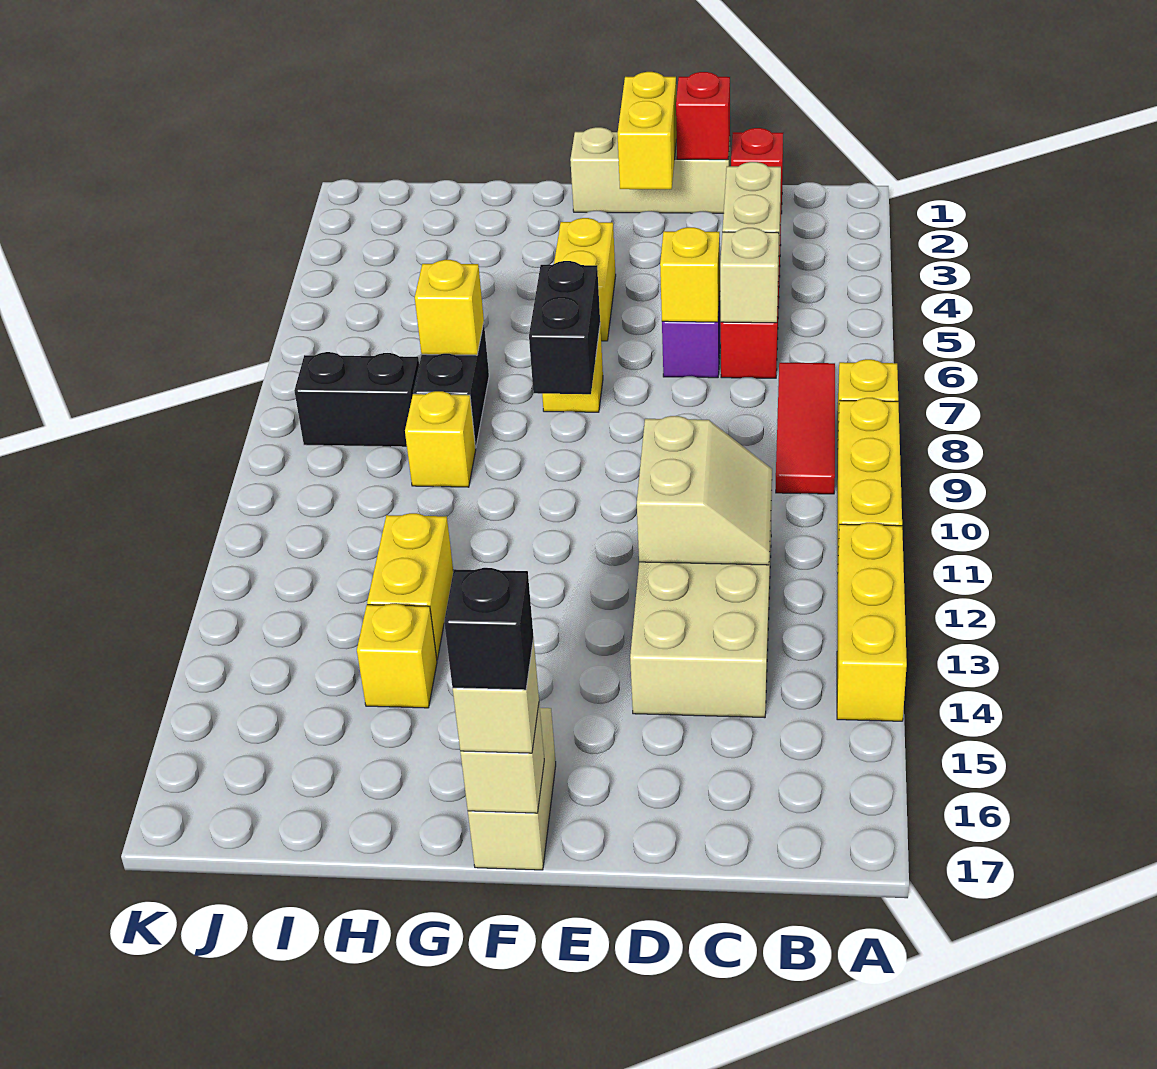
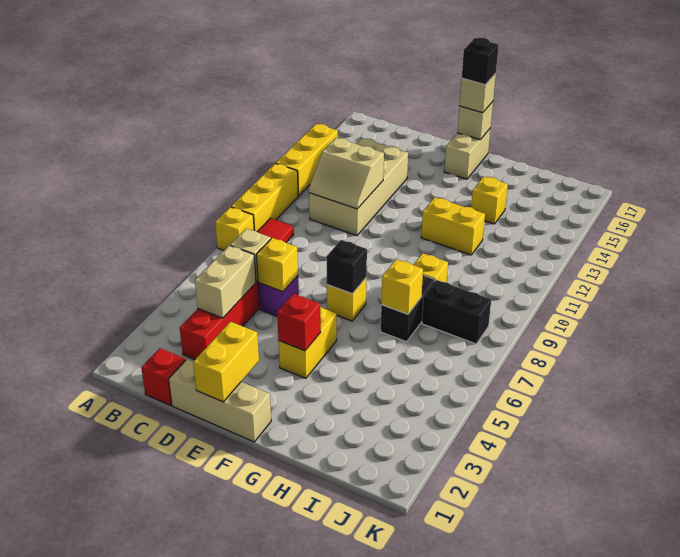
tan slope C11:D12 level 2 top D -> tan slope C11:D12 level 2 top 12
red brick D1 level 2 -> red brick F4 level 2
black brick F7:F8 level 2 -> black brick F7 level 2
yellow brick H12:H13 level 1 -> yellow brick G12:H12 level 1

